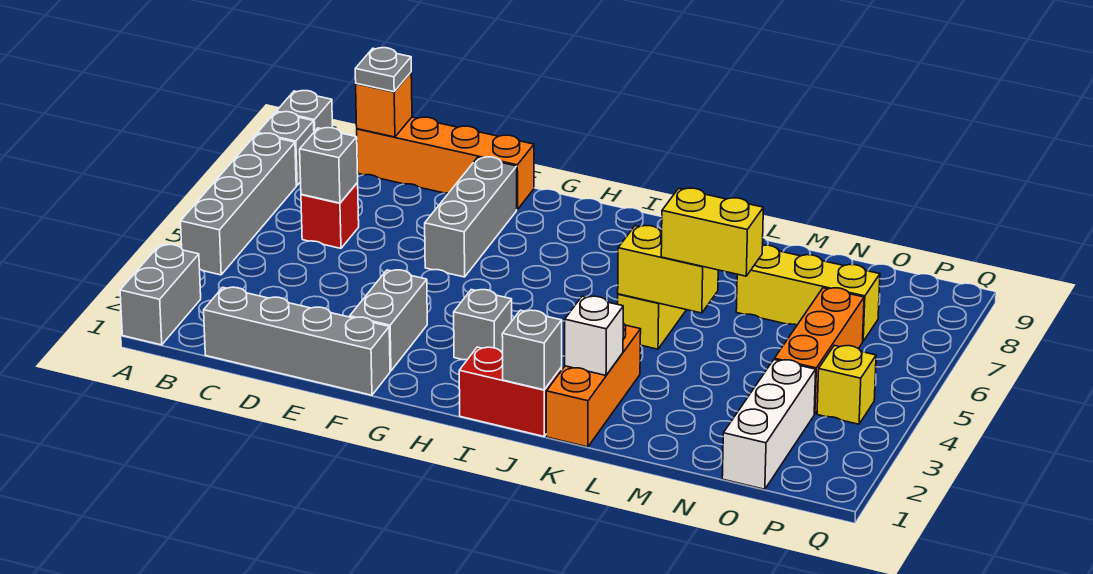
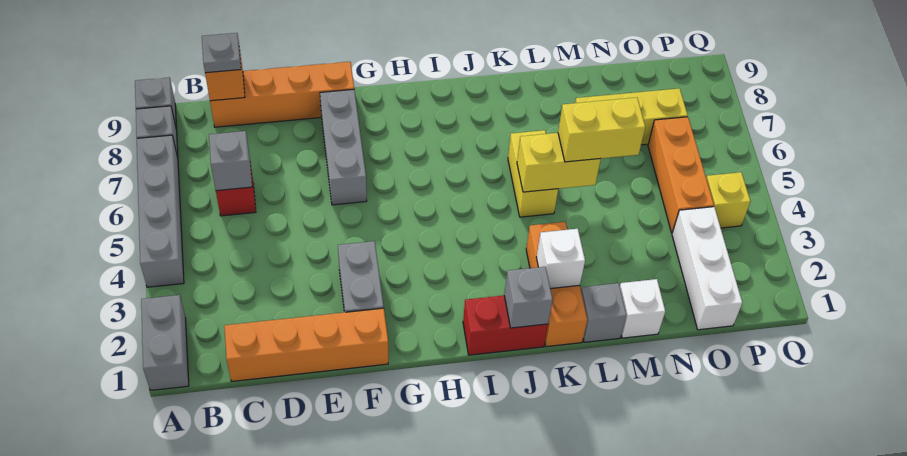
grey brick C1:F1 level 1 -> orange brick C1:F1 level 1
grey brick H3 level 1 -> grey brick L1 level 1
none -> white brick M1 level 1

